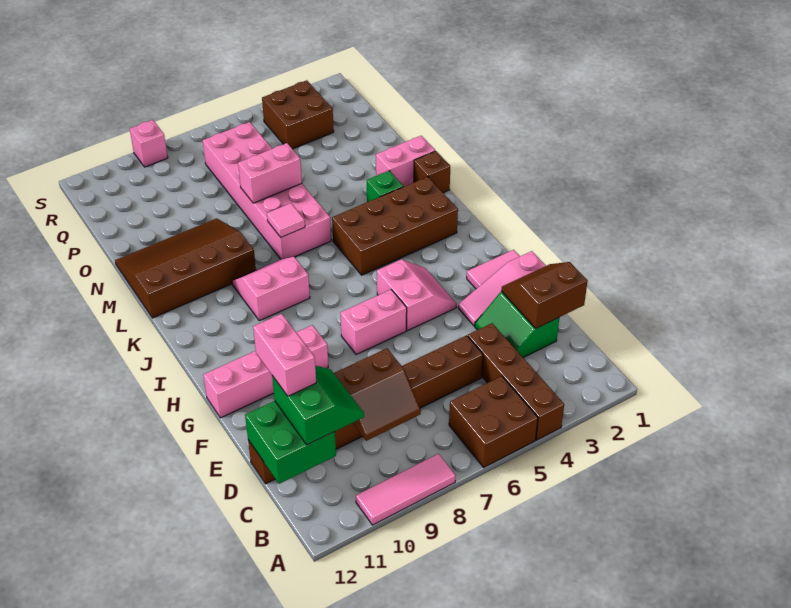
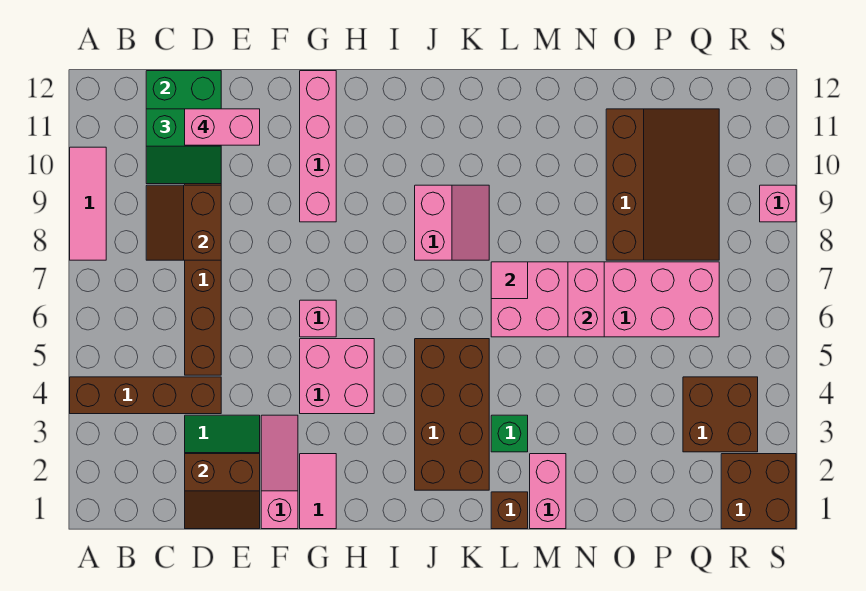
brown brick A5:B6 level 1 -> brown brick R1:S2 level 1
brown slope D1:E2 level 2 top D -> brown slope D1:E2 level 2 top 2
pink slope G4:H5 level 1 top 5 -> pink brick G4:H5 level 1
pink brick G6:G7 level 1 -> pink brick G6 level 1
brown slope L9:N12 level 1 top L -> brown slope O8:Q11 level 1 top O

